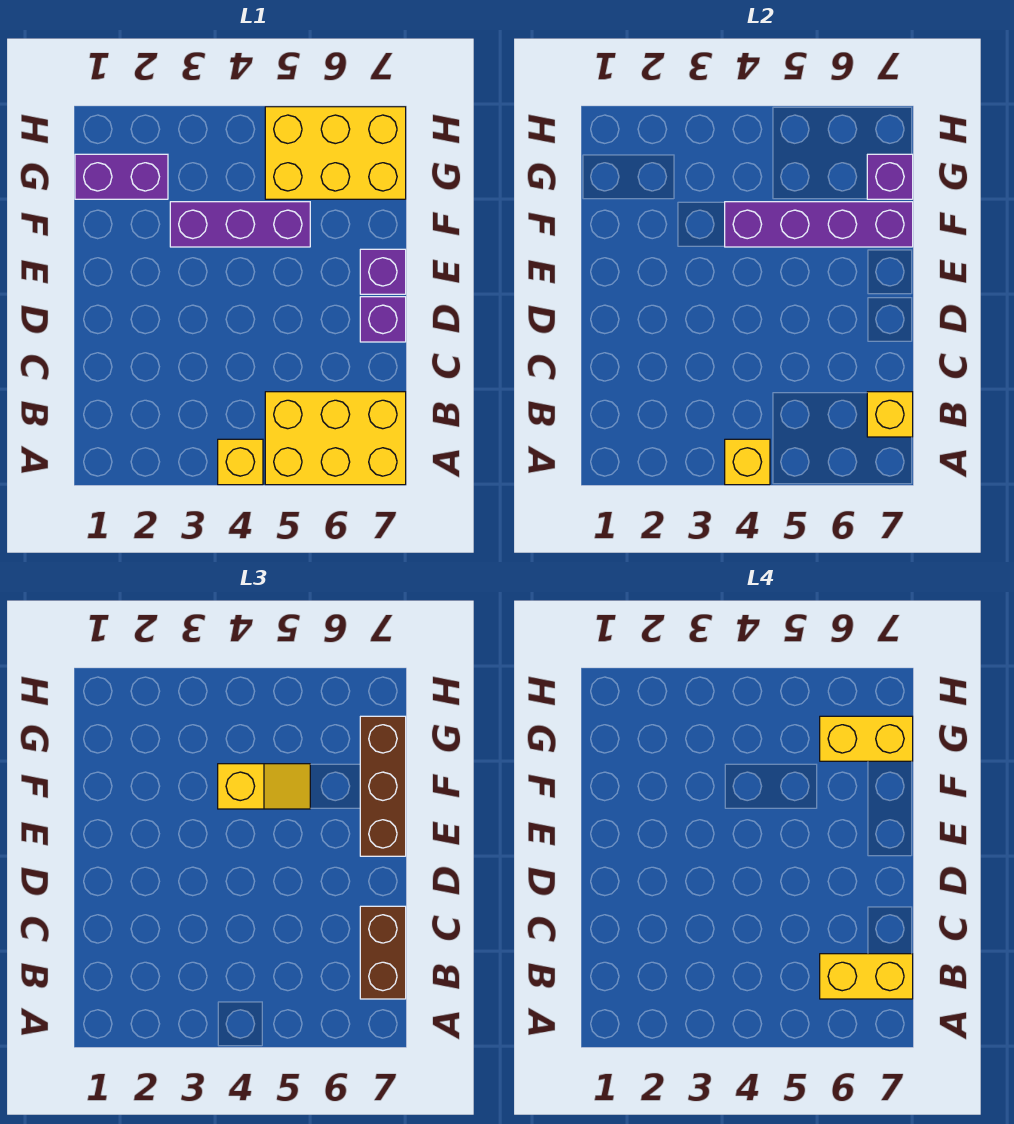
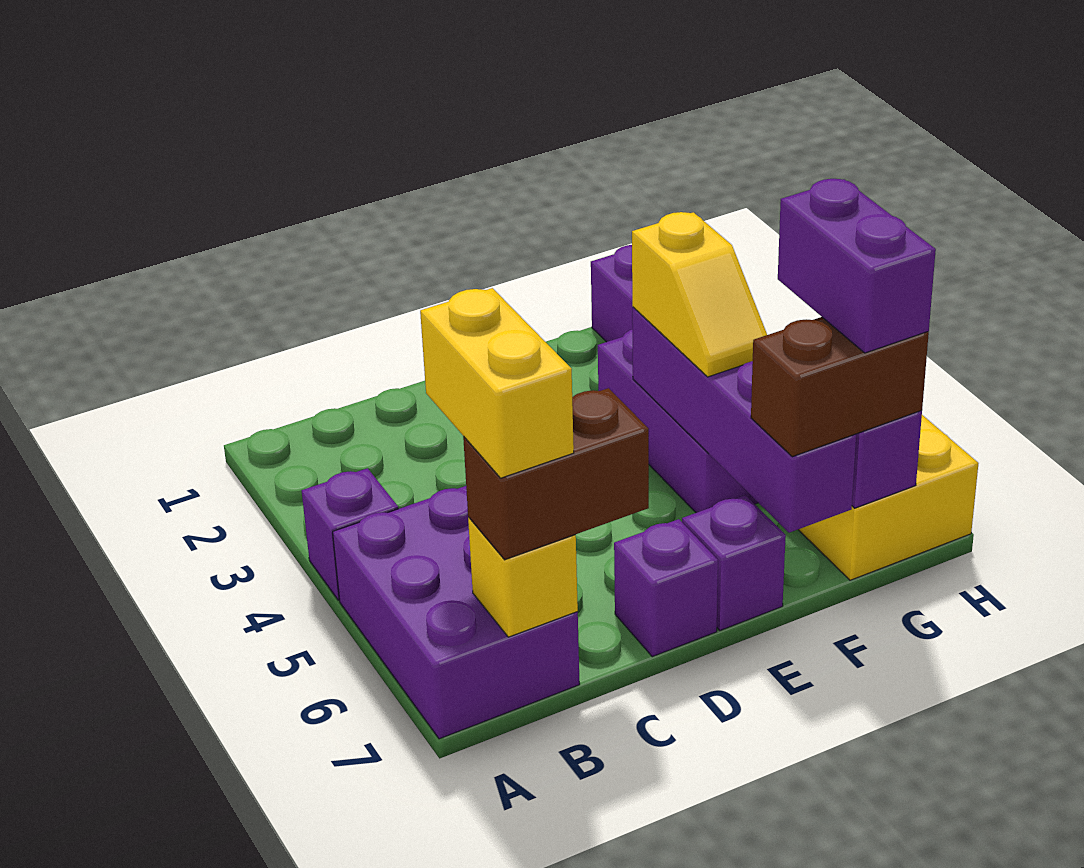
yellow brick A4 level 1 -> purple brick A4 level 1
yellow brick A4 level 2 -> none
yellow brick A5:B7 level 1 -> purple brick A5:B7 level 1
brown brick E7:G7 level 3 -> brown brick F7:G7 level 3
yellow brick G6:G7 level 4 -> purple brick G6:G7 level 4

